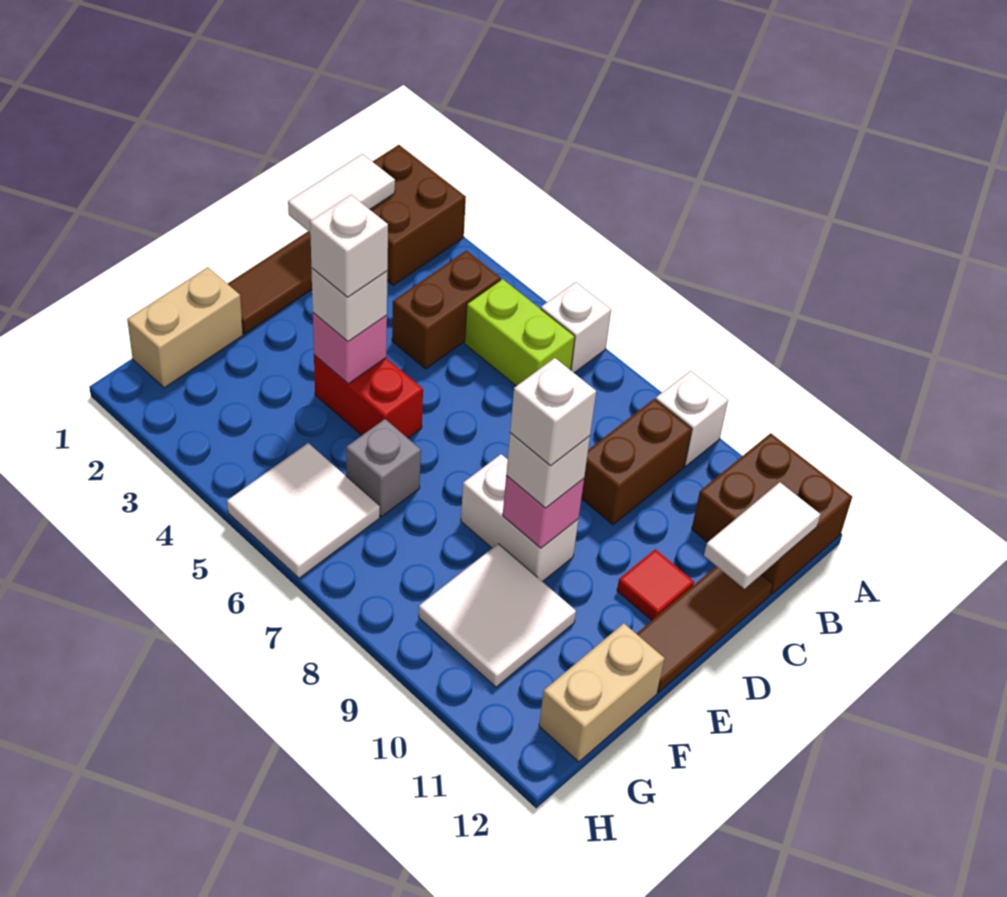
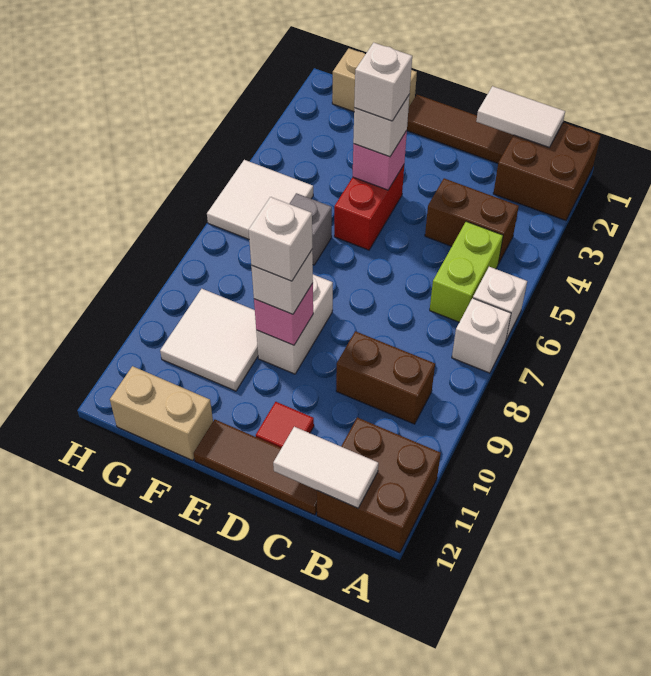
white brick A9 level 1 -> white brick A7 level 1

